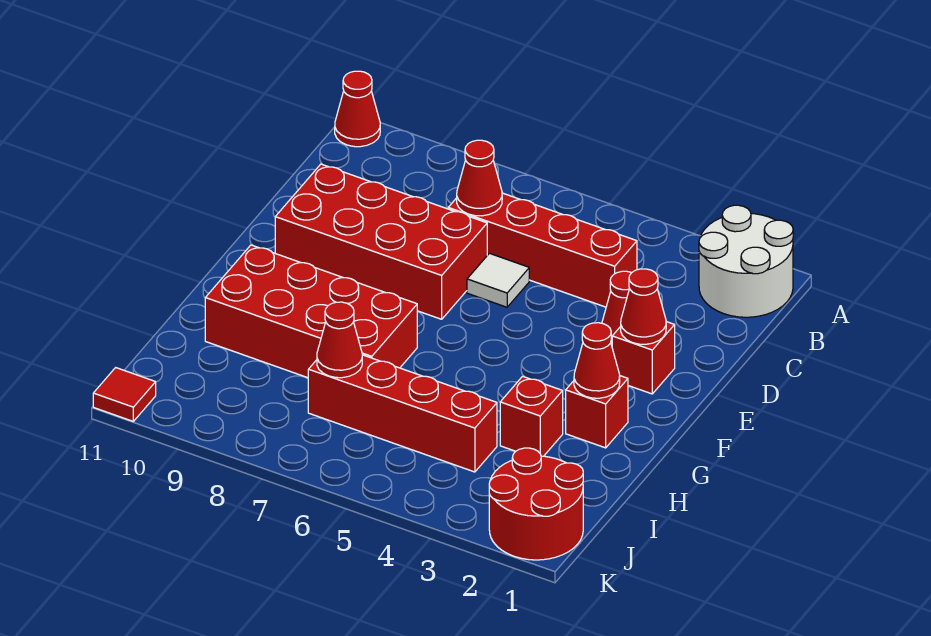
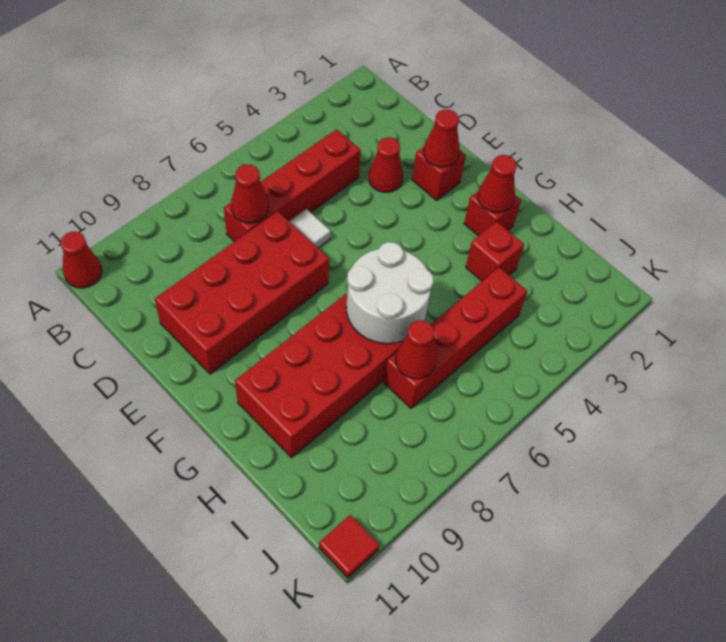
white round brick A1:B2 level 1 -> white round brick G6:H7 level 2
red round brick J1:K2 level 1 -> none

